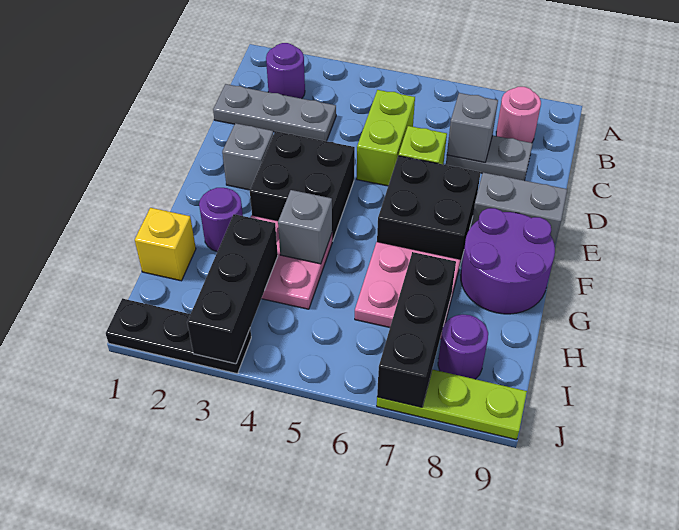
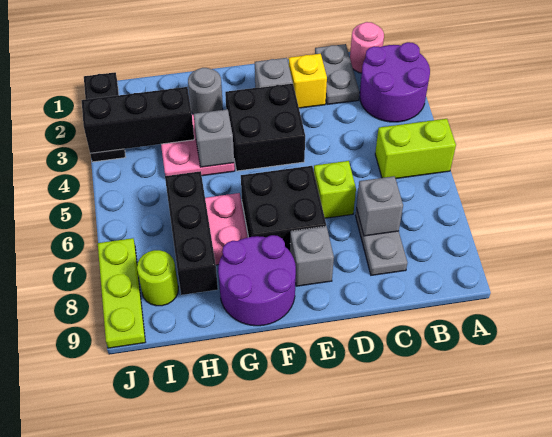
purple round brick B2 level 1 -> purple round brick A2:B3 level 1
pink round brick B8 level 1 -> pink round brick B1 level 1
grey plate C1:C3 level 1 -> grey plate C1:C2 level 1
lime brick C5:D5 level 1 -> lime brick A5:B5 level 1
grey brick E8:E9 level 1 -> grey brick E8 level 1
purple round brick G2 level 1 -> grey round brick G2 level 1
yellow brick H1 level 1 -> yellow brick D2 level 1
black brick H7:J7 level 2 -> black brick H6:H8 level 2
purple round brick I8 level 1 -> lime round brick I8 level 1

